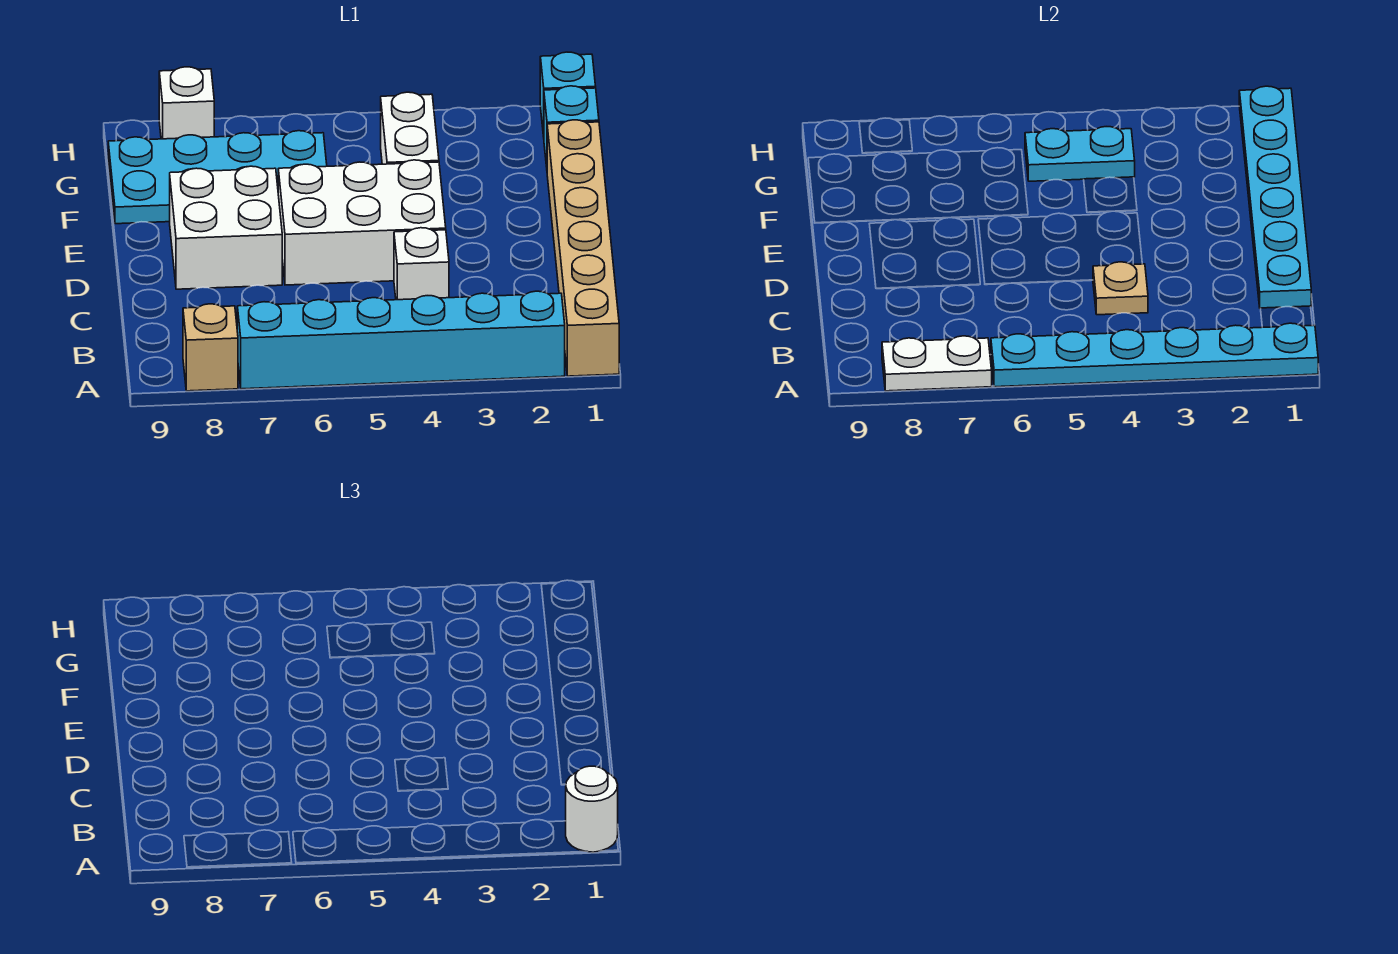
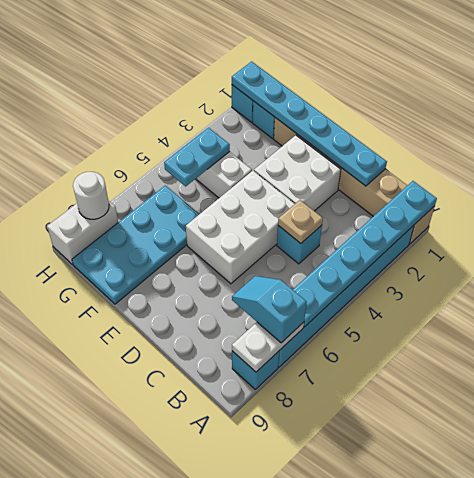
white round brick A1 level 3 -> white round brick H8 level 2
none -> cyan slope A7:B7 level 3 top A
tan brick A8 level 1 -> cyan brick A8 level 1
white brick C4 level 1 -> cyan brick C4 level 1
white brick D7:E8 level 1 -> white brick D2:E3 level 1
white brick H8 level 1 -> white brick H8:H9 level 1

